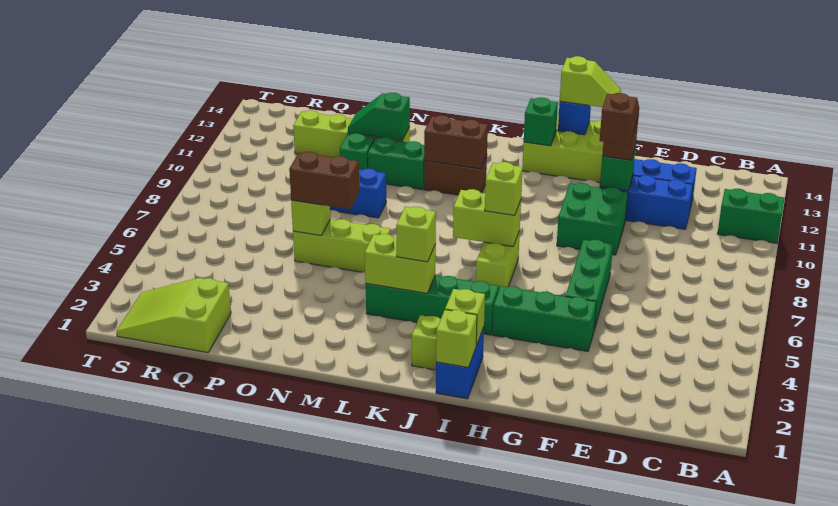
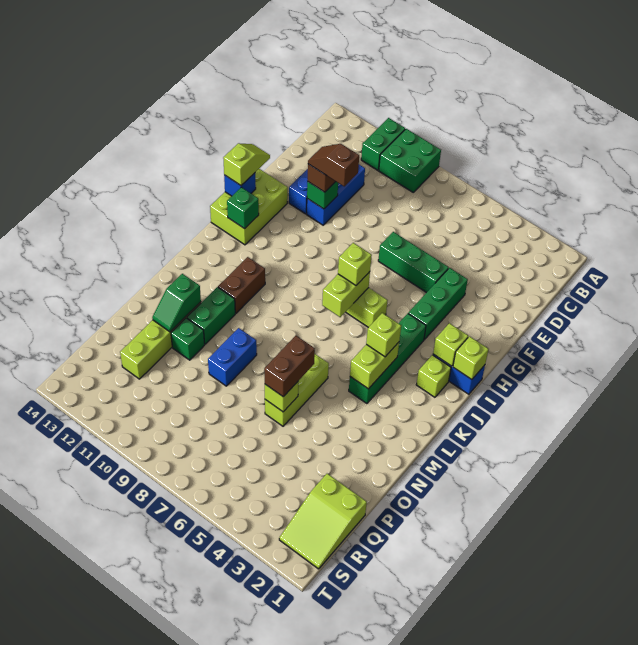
green brick F9:G10 level 1 -> green brick A9:B10 level 1
brown brick K11:L11 level 2 -> none

